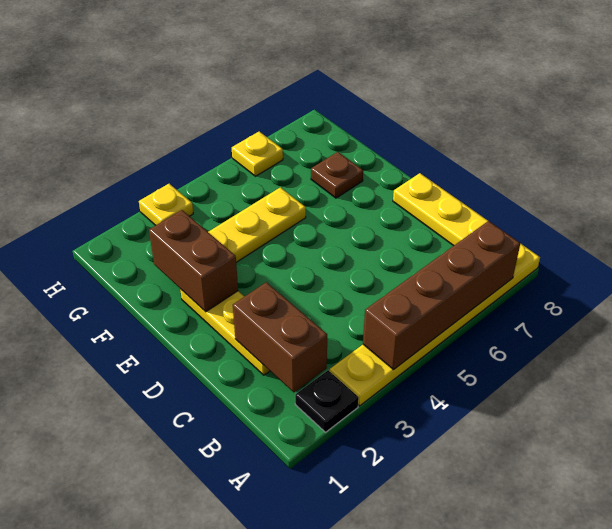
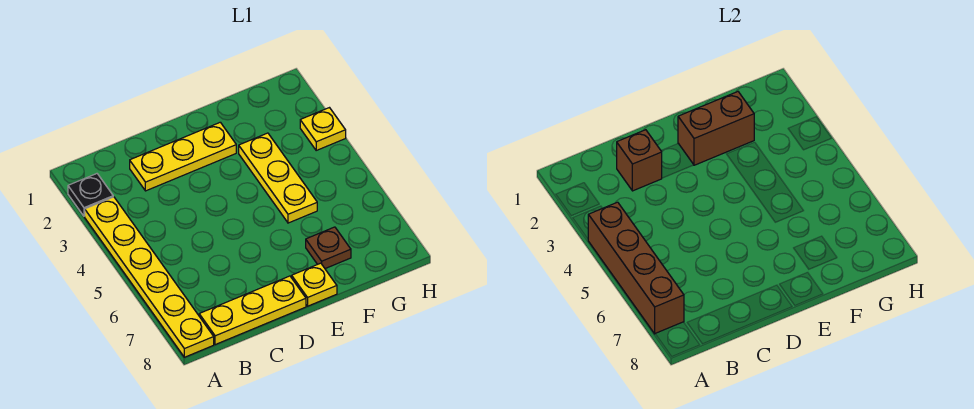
brown brick B2:C2 level 2 -> brown brick C2 level 2
yellow plate H6 level 1 -> yellow plate E8 level 1

